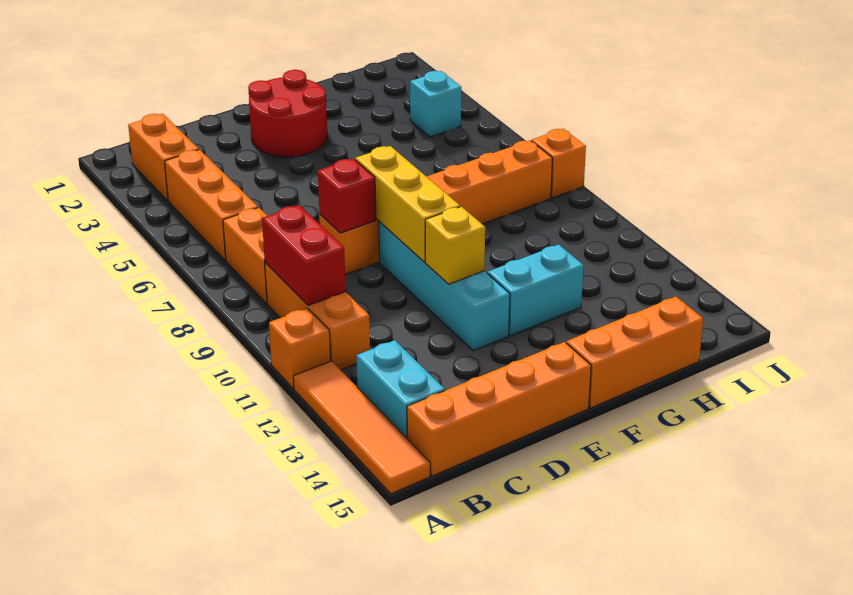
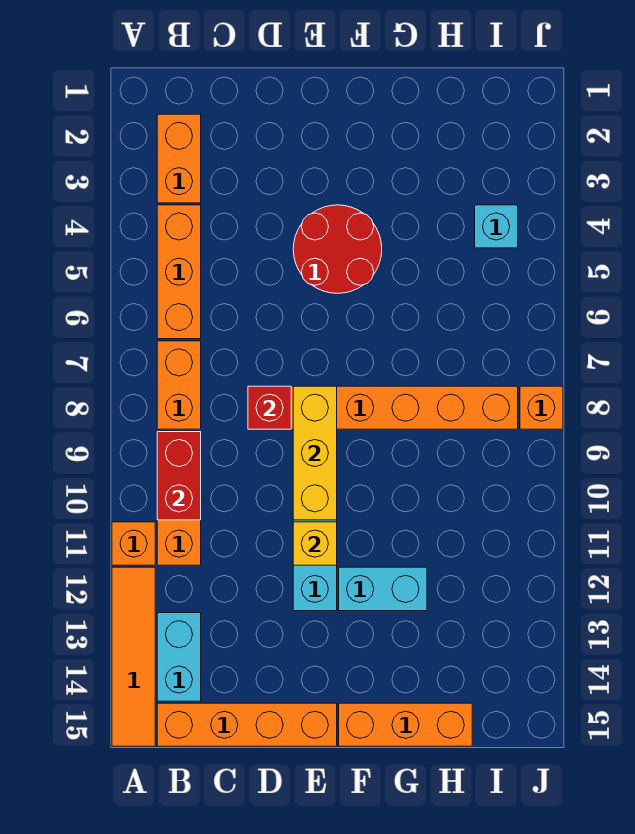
red round brick E2:F3 level 1 -> red round brick E4:F5 level 1

